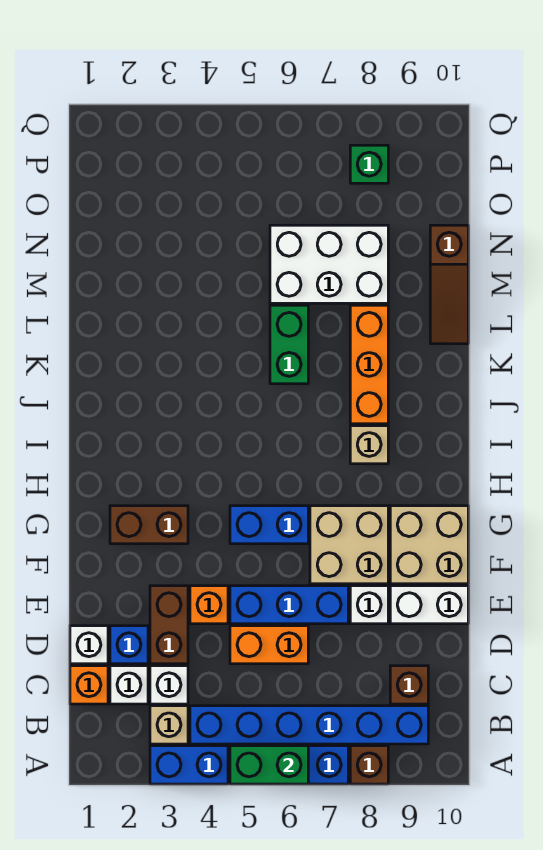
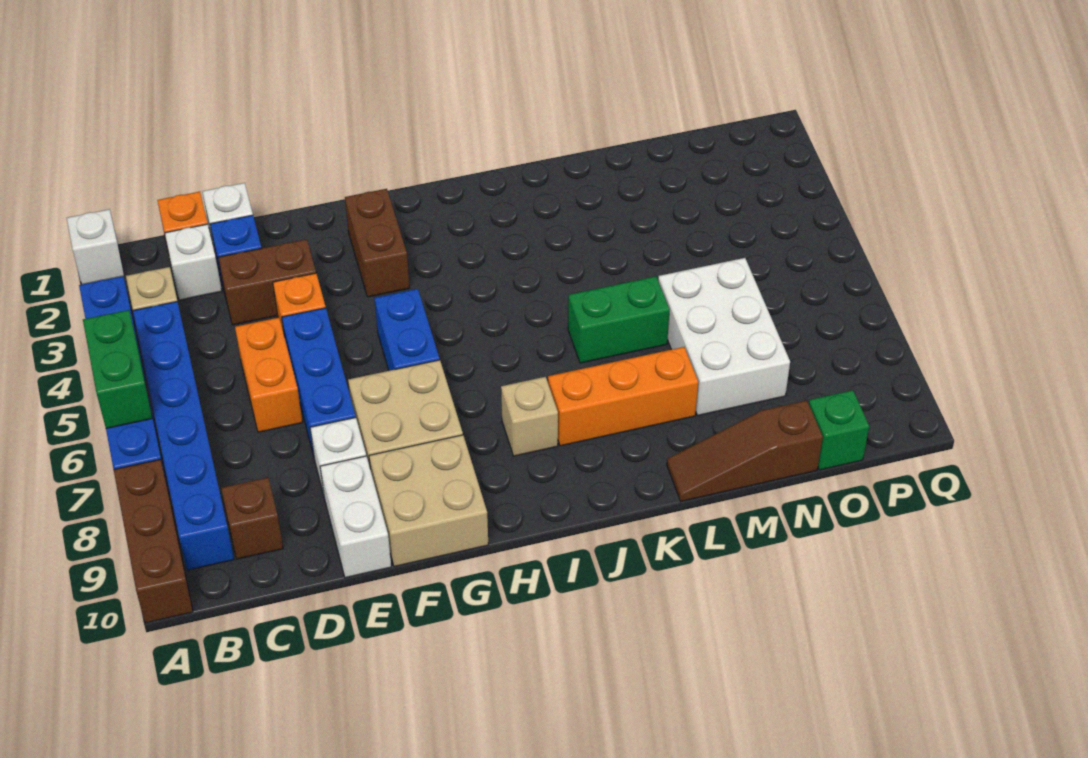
brown brick A8 level 1 -> brown brick A8:A10 level 1
white brick C3 level 1 -> white brick A1 level 1
green brick P8 level 1 -> green brick O10 level 1

